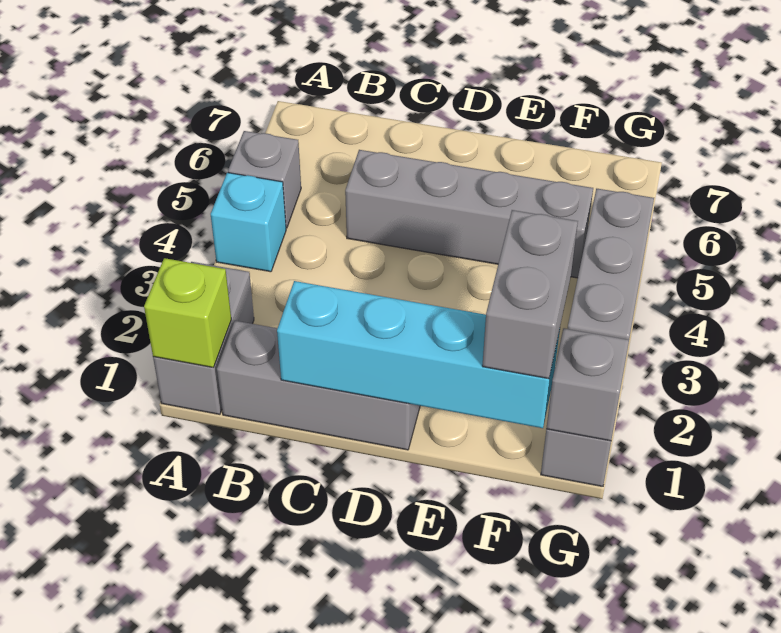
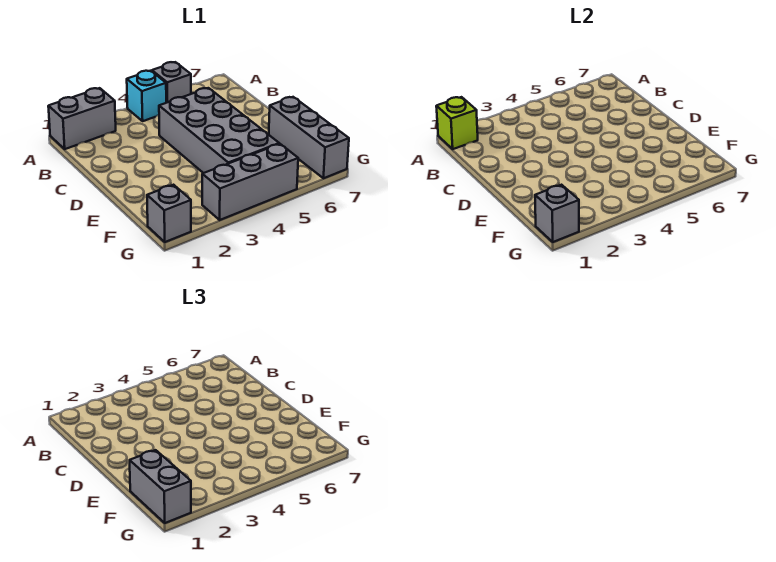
grey brick B1:D1 level 1 -> grey brick E7:G7 level 1
cyan brick C1:F1 level 2 -> none
grey brick C5:F5 level 1 -> grey brick C4:F5 level 1
grey brick F1:F2 level 3 -> grey brick F1:G1 level 3

